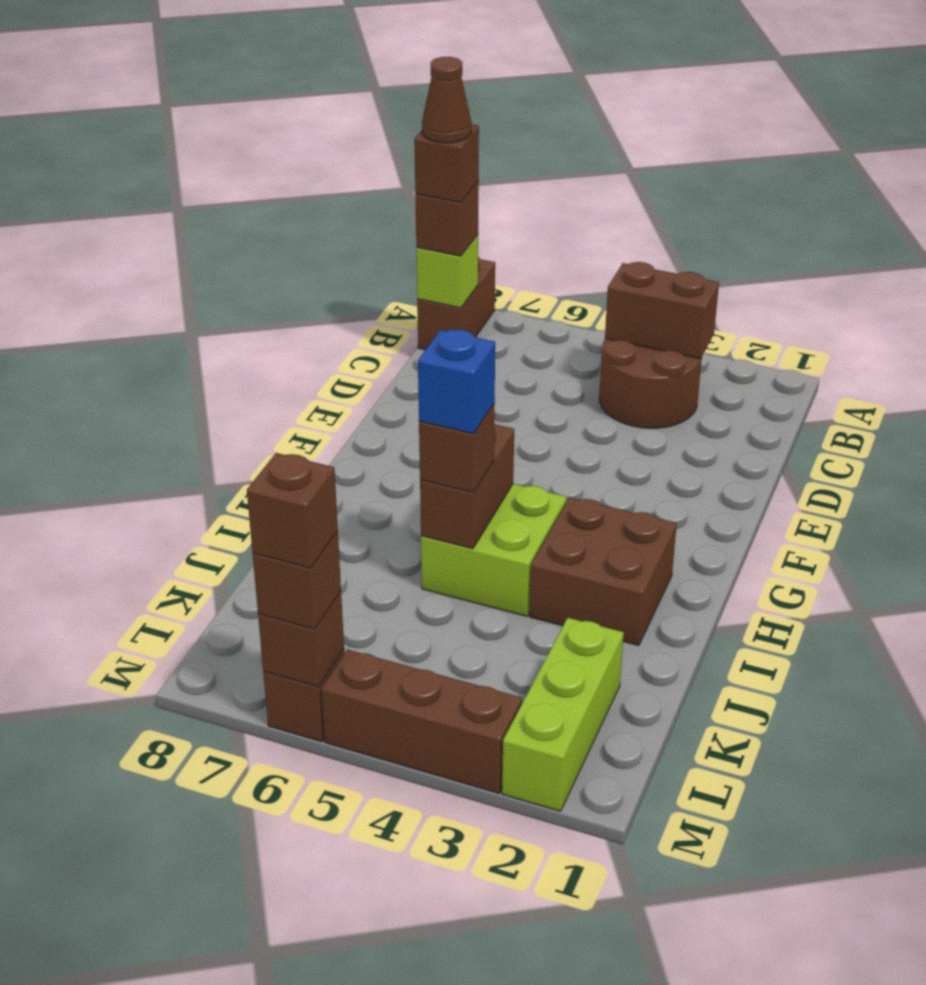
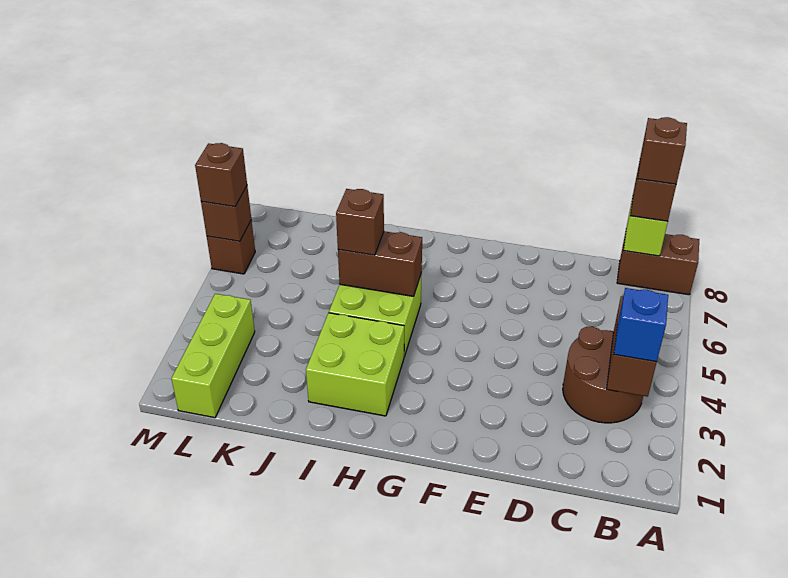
brown cone B8 level 5 -> none
brown brick H2:I3 level 1 -> lime brick H2:I3 level 1
blue brick I5 level 4 -> blue brick B3 level 3
lime brick K2:M2 level 1 -> lime brick L1:L3 level 1
brown brick M3:M5 level 1 -> none
brown brick M6 level 4 -> none

